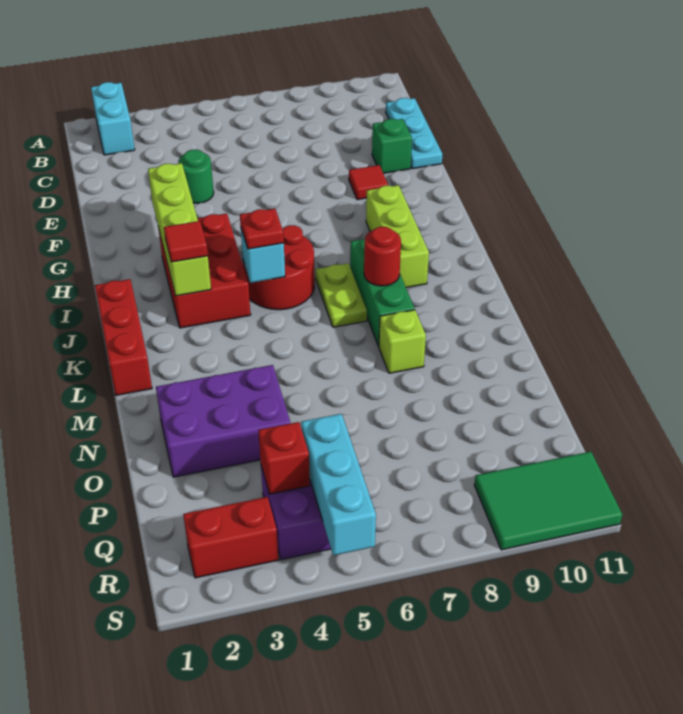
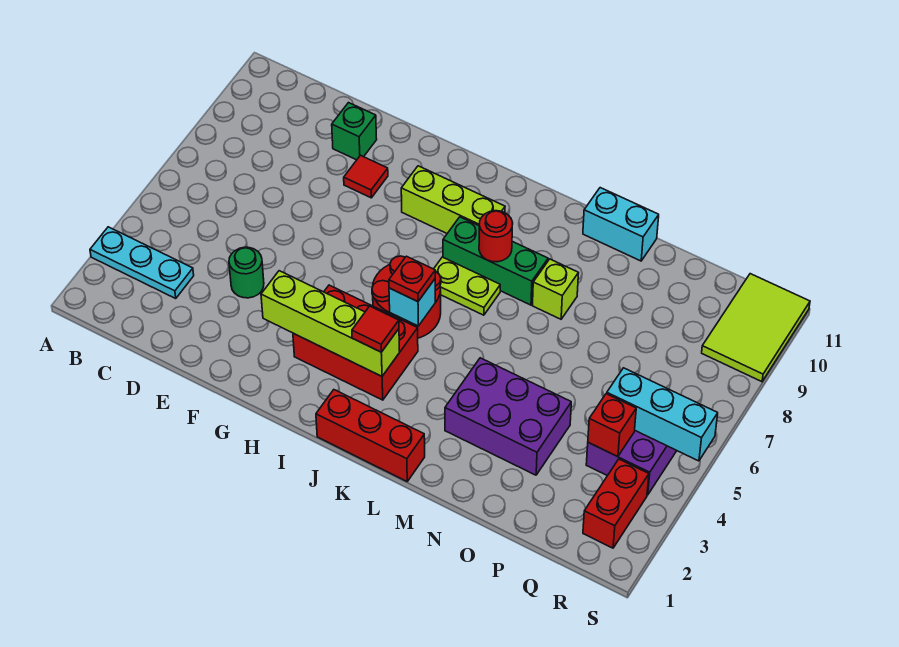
cyan brick A2:B2 level 1 -> cyan brick M11:N11 level 1
cyan plate C11:E11 level 1 -> cyan plate A3:C3 level 1
purple brick N2:O4 level 1 -> purple brick M3:O4 level 1
green tile R9:S11 level 1 -> lime tile R9:S11 level 1

